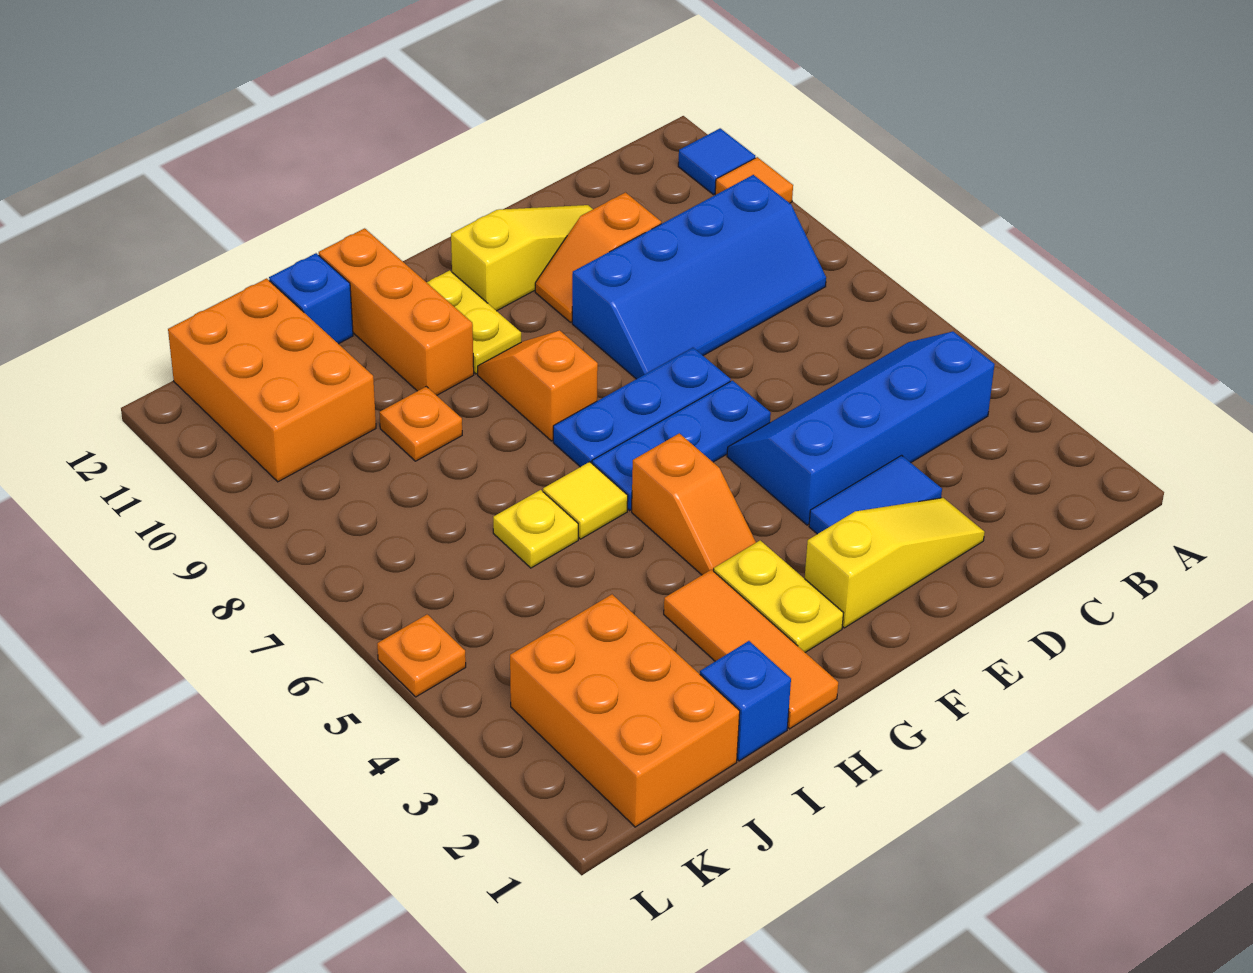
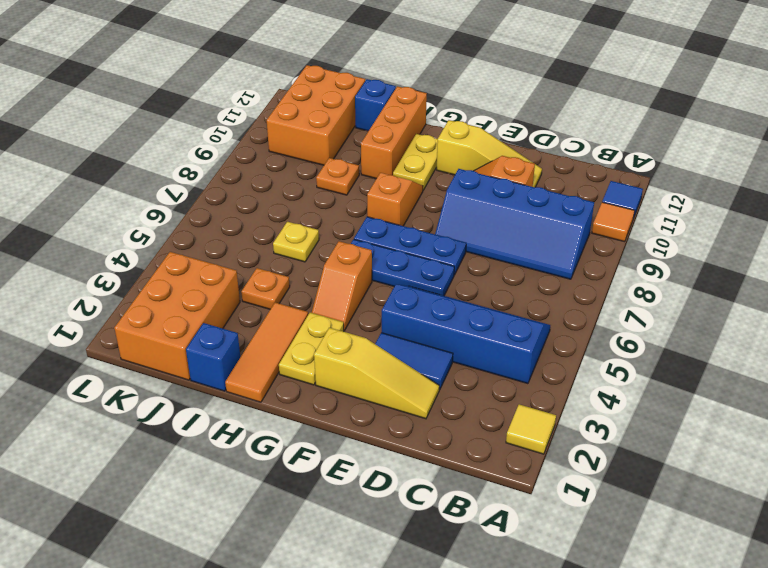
yellow tile H6 level 1 -> yellow tile A2 level 1
orange plate L5 level 1 -> orange plate I4 level 1

